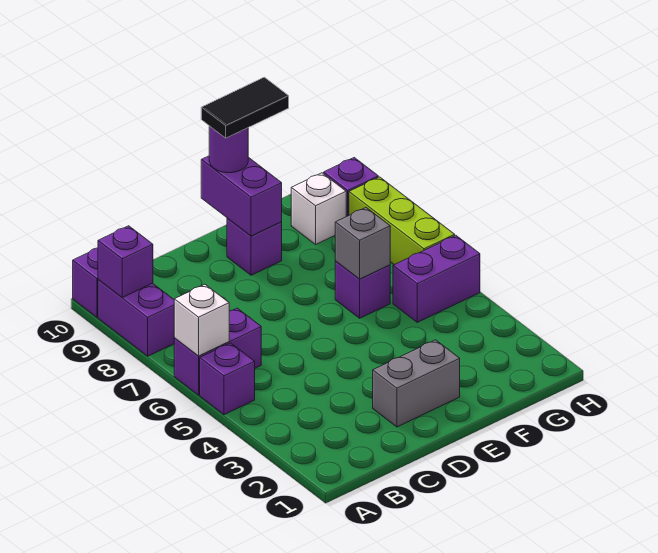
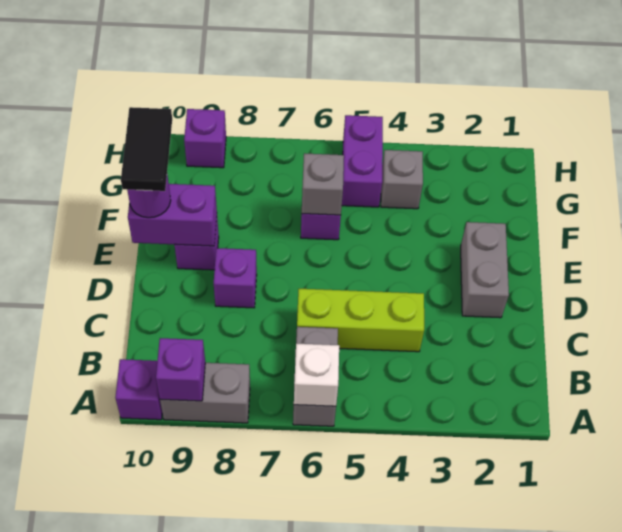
purple brick A5 level 1 -> purple brick D8 level 1
purple brick A6:B6 level 1 -> grey brick A6:B6 level 1
purple brick A8:A9 level 1 -> grey brick A8:A9 level 1
none -> grey brick G4 level 1
white brick G9 level 1 -> none
lime brick H6:H8 level 1 -> lime brick C4:C6 level 1

